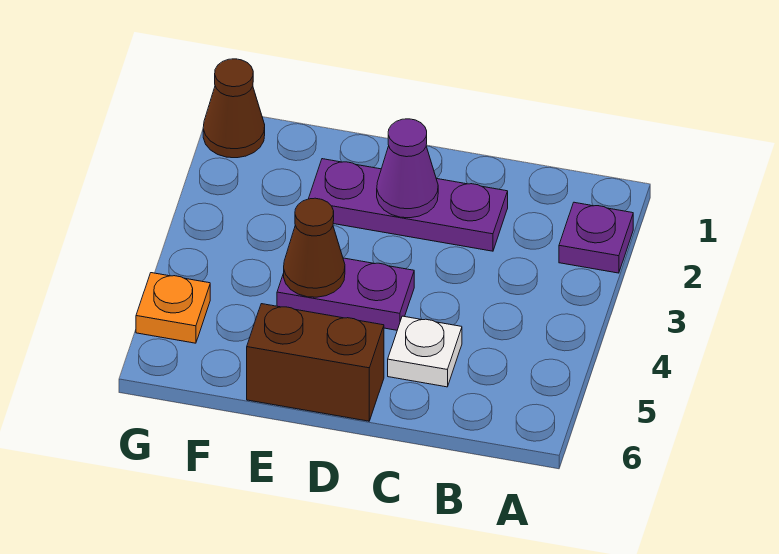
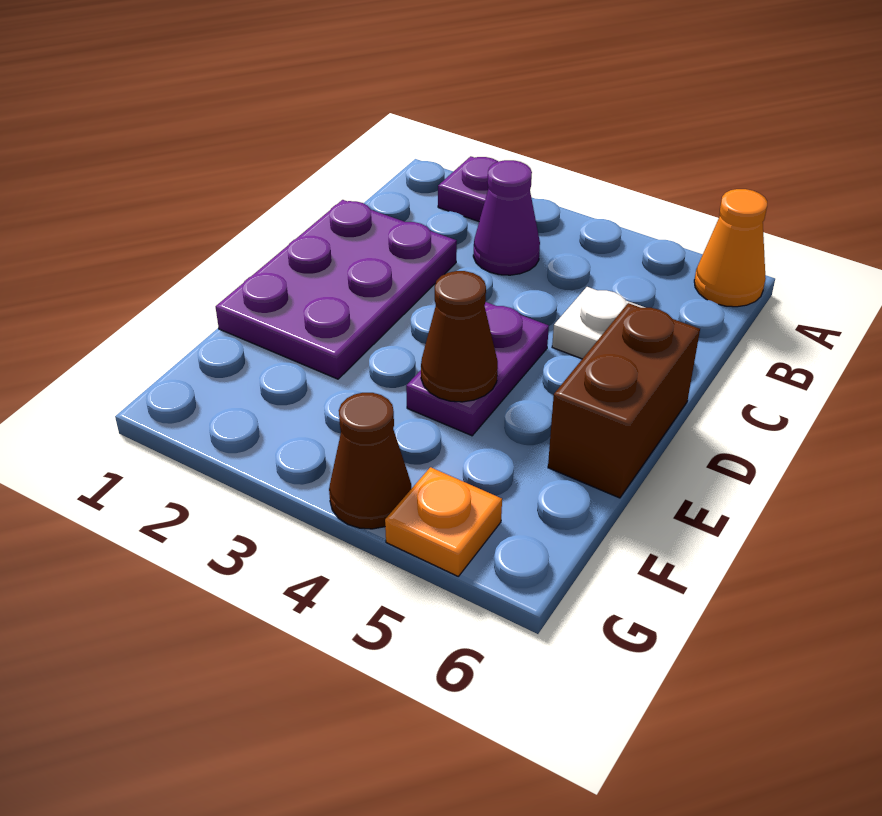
none -> orange cone A6 level 1
purple plate C2:E2 level 1 -> purple plate C1:E2 level 1
purple cone D2 level 2 -> purple cone B3 level 1
brown cone G1 level 1 -> brown cone G4 level 1

